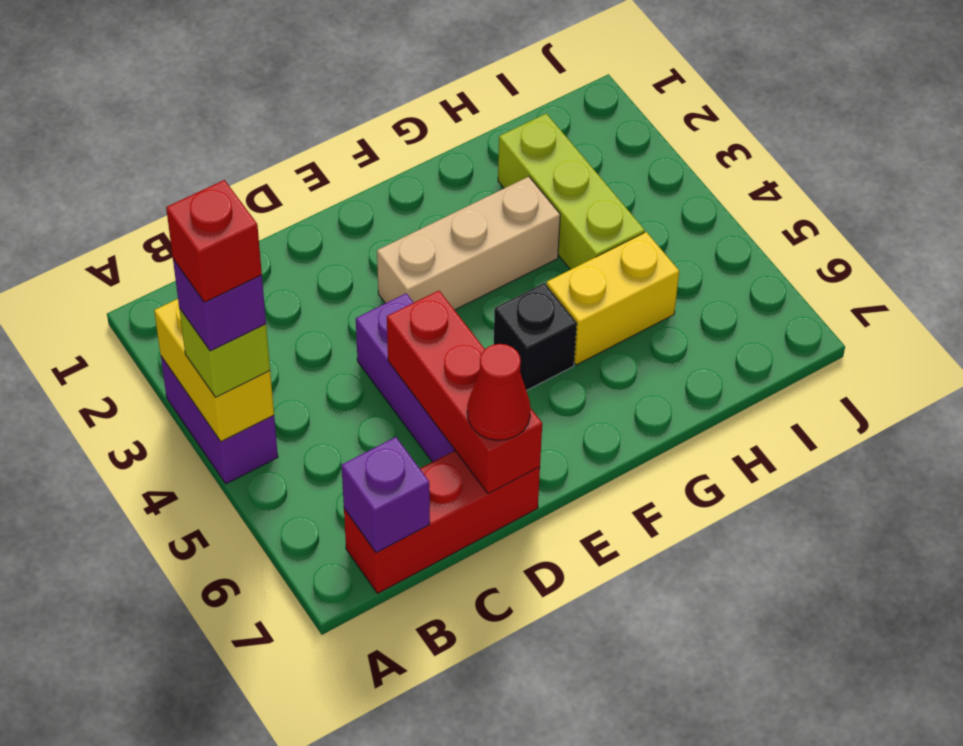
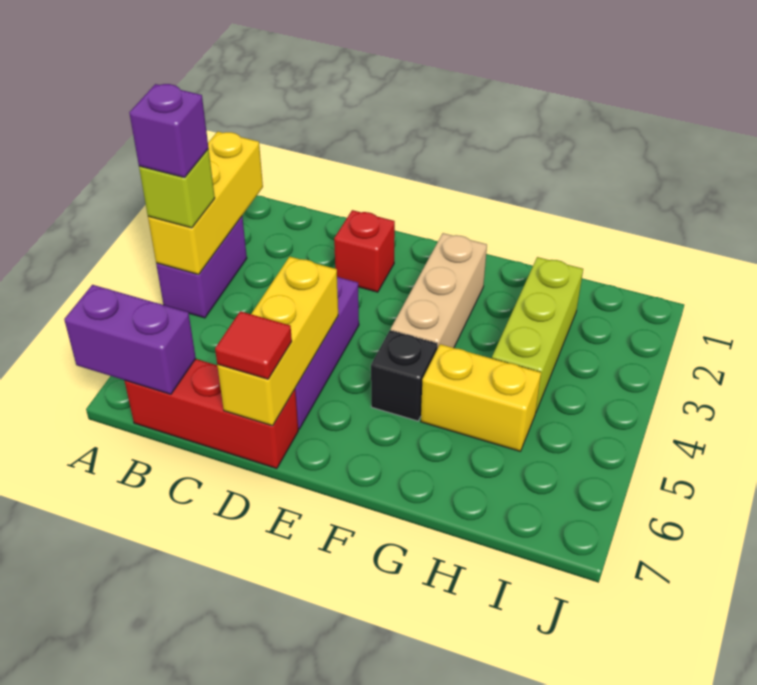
yellow brick A3:A4 level 2 -> yellow brick A2:A4 level 2
red brick A4 level 5 -> red brick D2 level 1
purple brick B7 level 2 -> purple brick A7:B7 level 2
red brick D5:D7 level 2 -> yellow brick D5:D7 level 2
red cone D7 level 3 -> red tile D7 level 3
tan brick E3:G3 level 1 -> tan brick F2:F4 level 1

